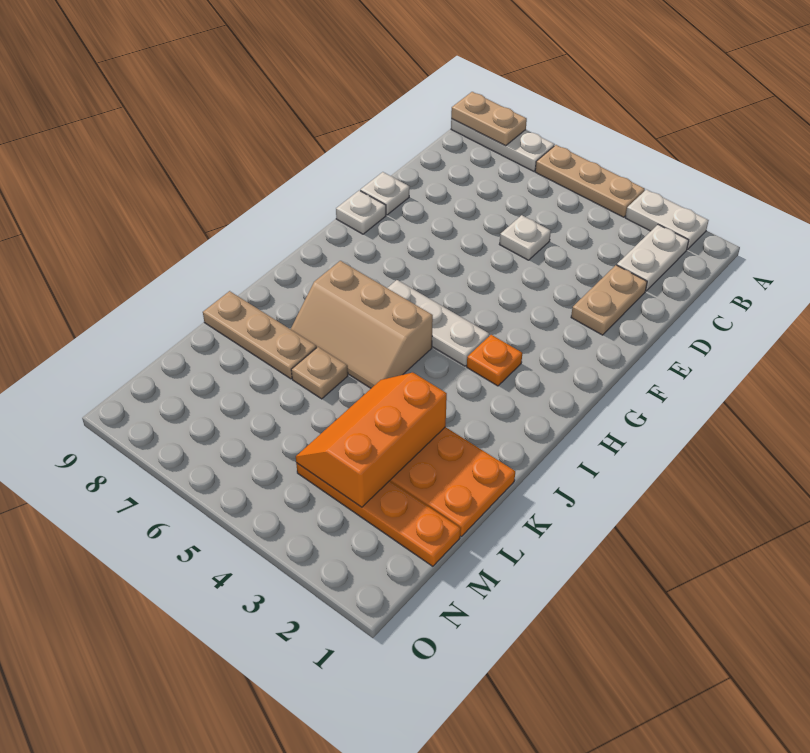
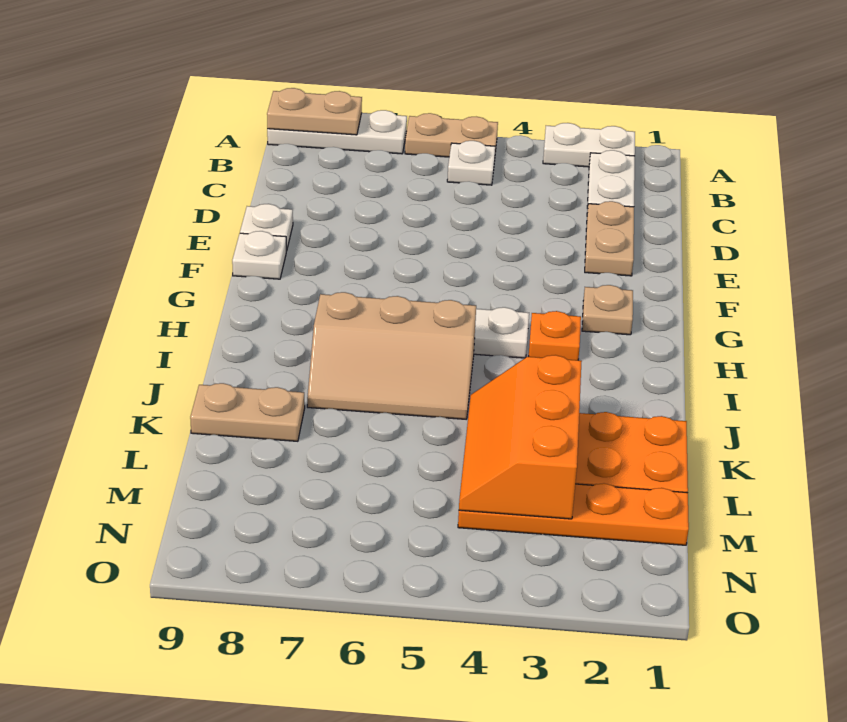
tan plate A4:A6 level 1 -> tan plate A5:A6 level 1
white plate D5 level 1 -> white plate B5 level 1
tan plate K6 level 1 -> tan plate G2 level 1
tan plate K7:K9 level 1 -> tan plate K8:K9 level 1

